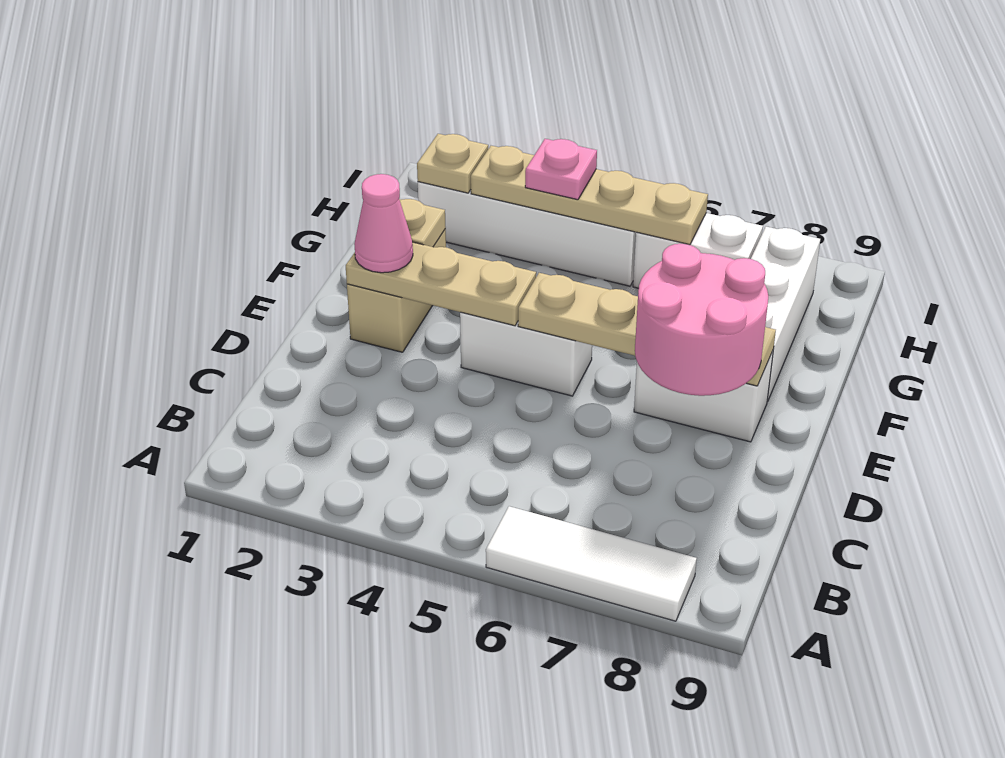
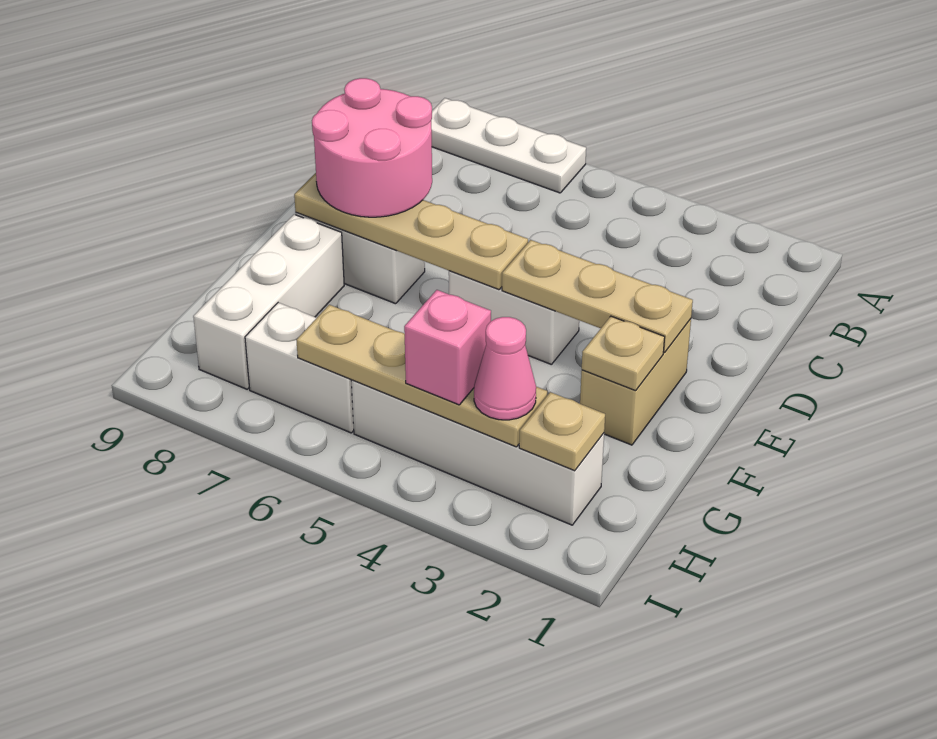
white tile A6:A8 level 1 -> white plate A6:A8 level 1
pink cone E2 level 3 -> pink cone H3 level 3
pink plate H4 level 3 -> pink brick H4 level 3

